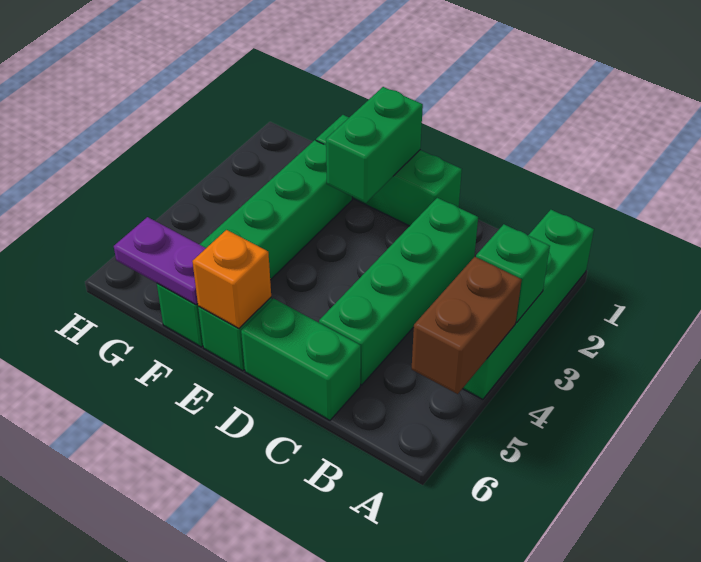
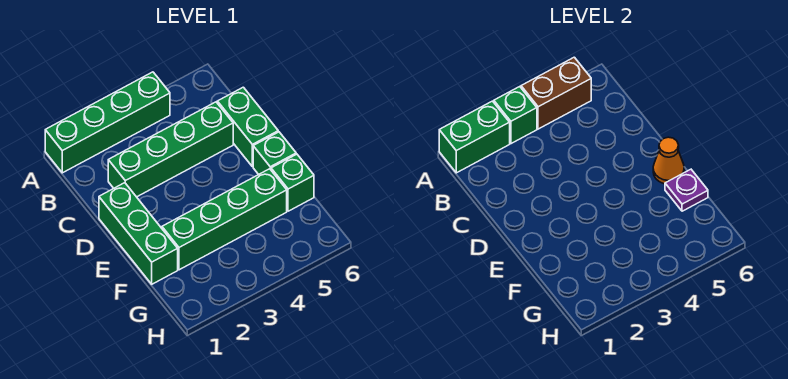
green brick E1:E2 level 2 -> green brick A1:A2 level 2
orange brick E6 level 2 -> orange cone E6 level 2
purple plate F6:G6 level 2 -> purple plate F6 level 2

